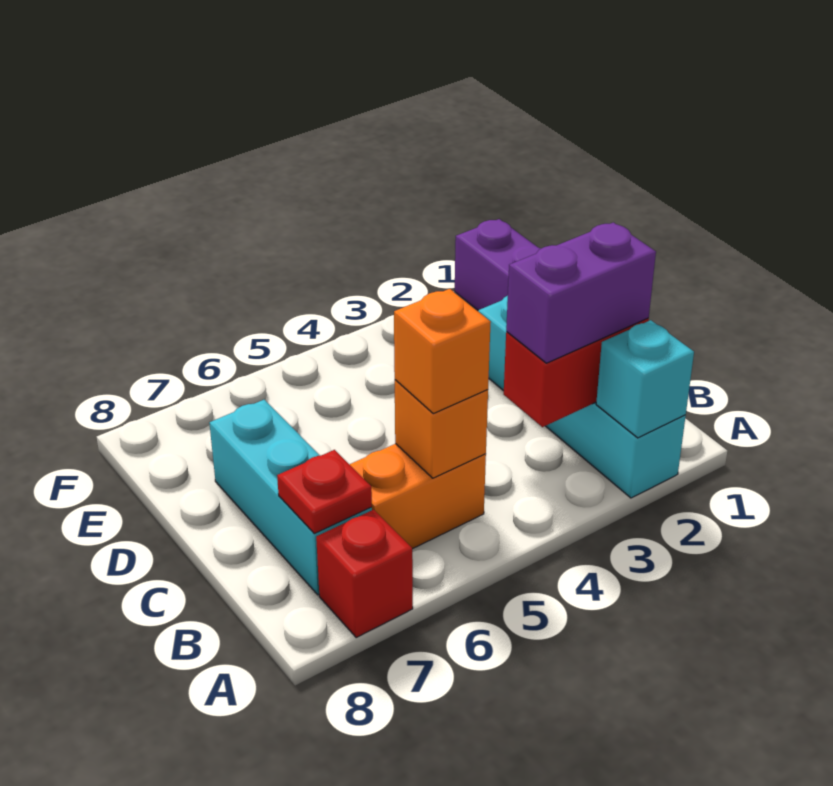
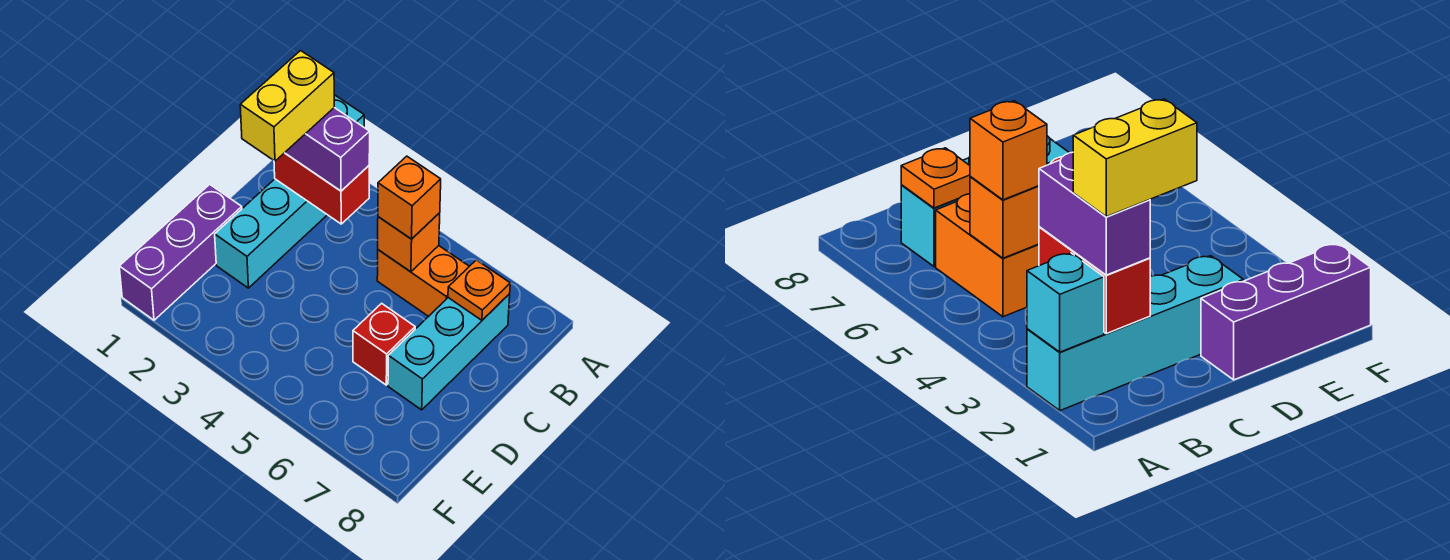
red brick A7 level 1 -> red brick D6 level 1
none -> yellow brick B2:C2 level 4
red plate B7 level 2 -> orange plate B7 level 2

